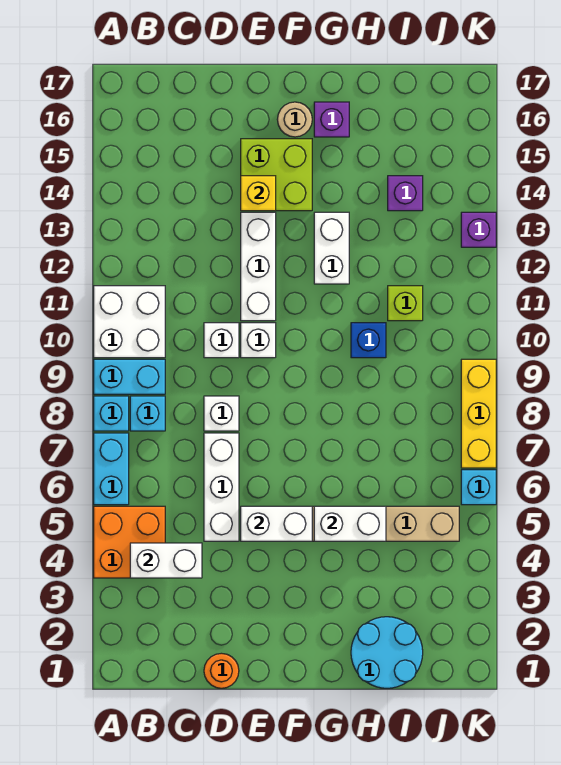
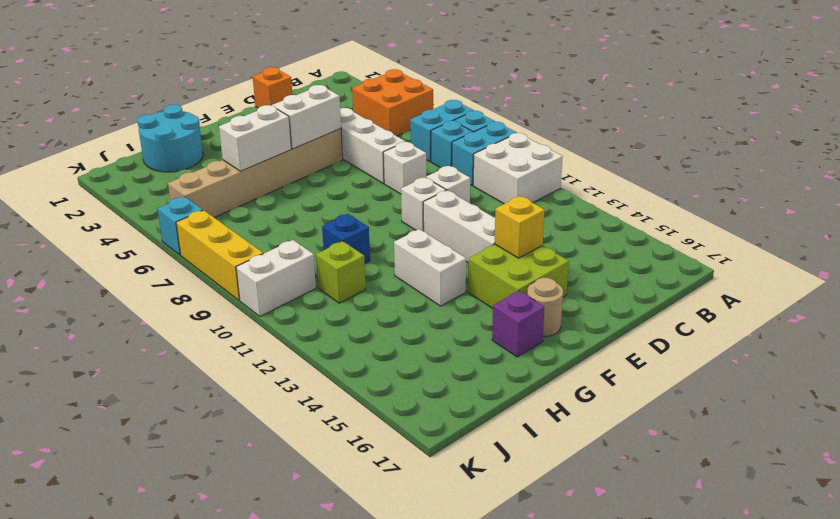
cyan brick A6:A7 level 1 -> cyan brick A7:B7 level 1
white brick B4:C4 level 2 -> white brick J10:K10 level 1
orange round brick D1 level 1 -> orange brick D1 level 1
purple brick I14 level 1 -> none
purple brick K13 level 1 -> none

